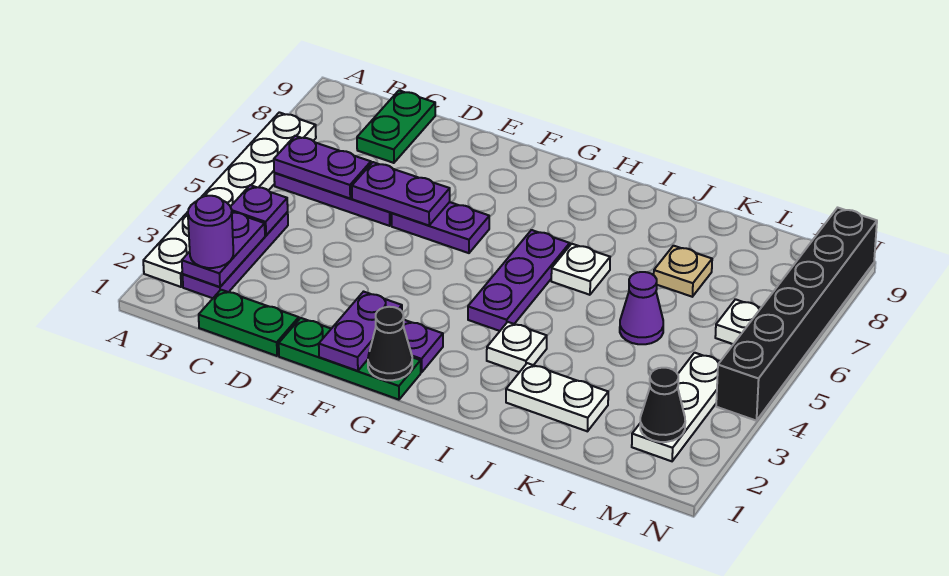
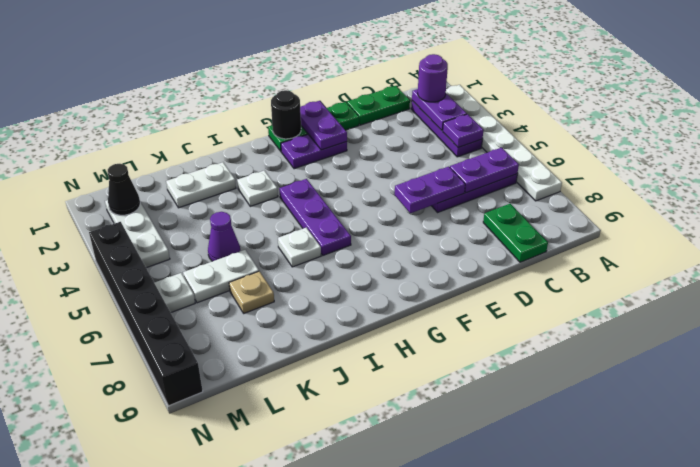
purple plate E6:F6 level 1 -> none
black cone G1 level 2 -> black round brick G1 level 2
none -> white plate K6:L6 level 1

